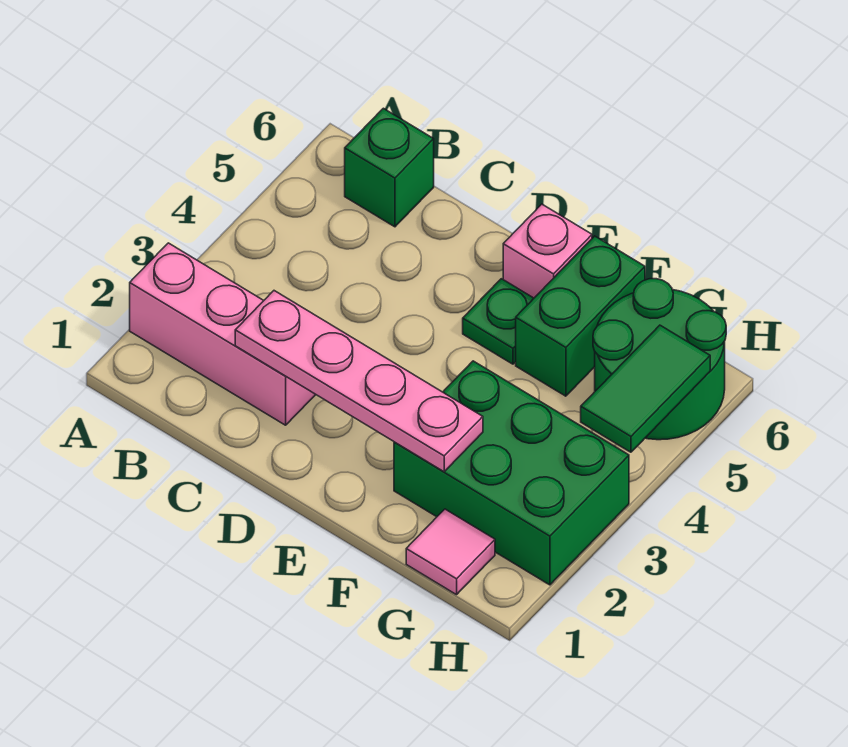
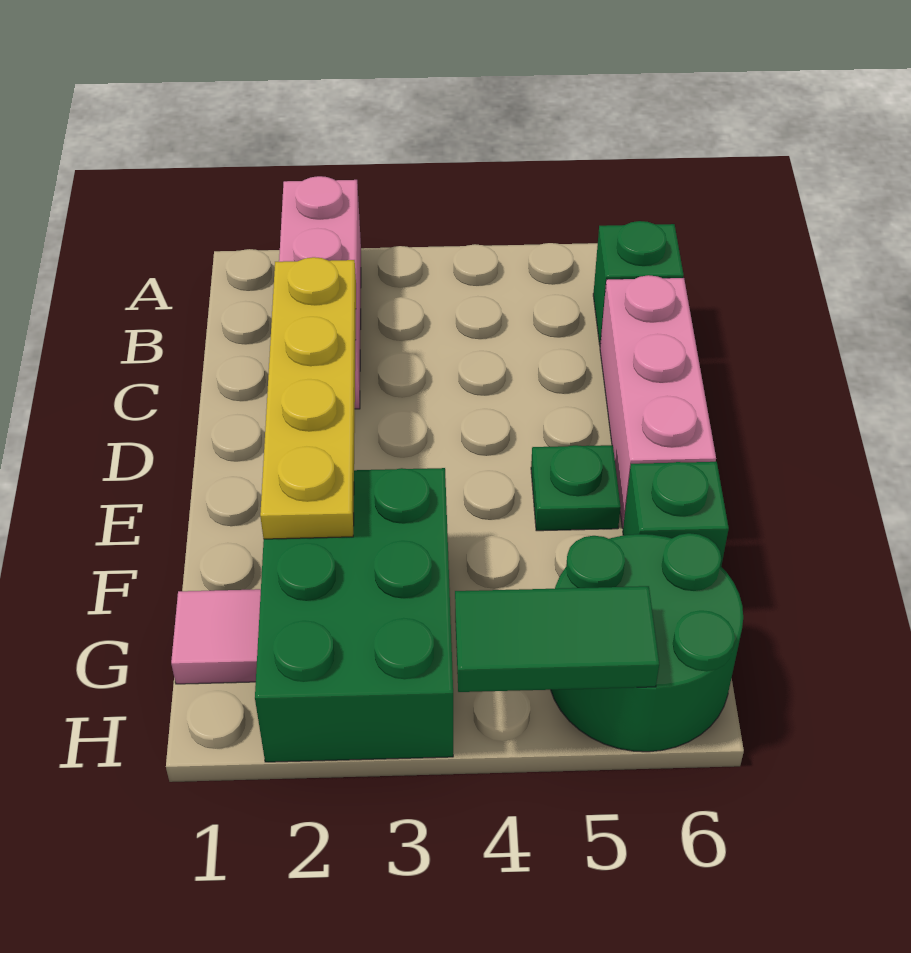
pink plate C2:F2 level 2 -> yellow plate C2:F2 level 2
pink brick E6 level 1 -> pink brick C6:E6 level 1
green brick F5:F6 level 1 -> green brick F6 level 1

